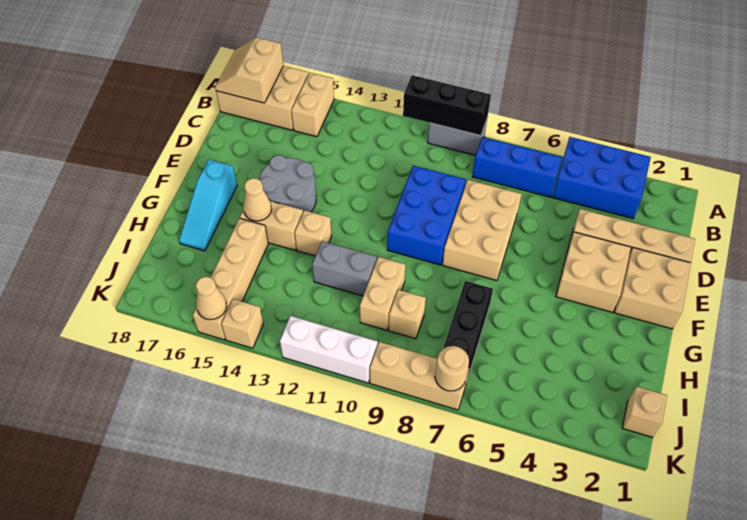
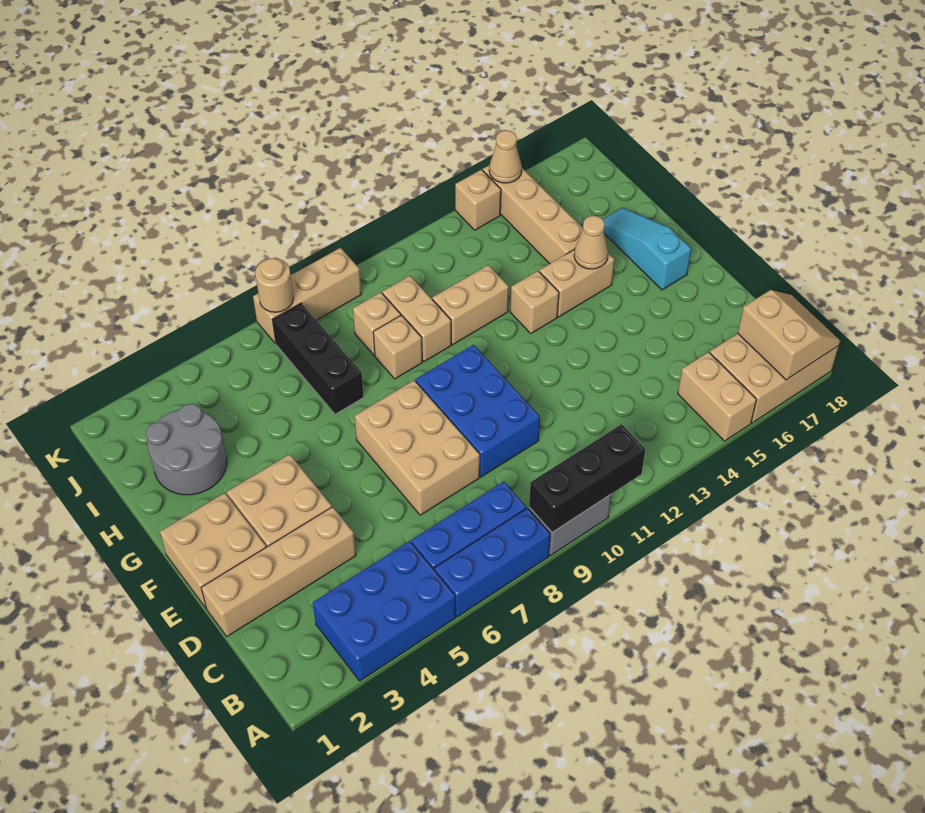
none -> blue brick A6:A8 level 1
grey round brick E14:F15 level 1 -> grey round brick H2:I3 level 1
grey brick H11:H12 level 1 -> tan brick H11:H12 level 1
tan brick J1 level 1 -> tan brick H9 level 1
white brick K10:K12 level 1 -> none

